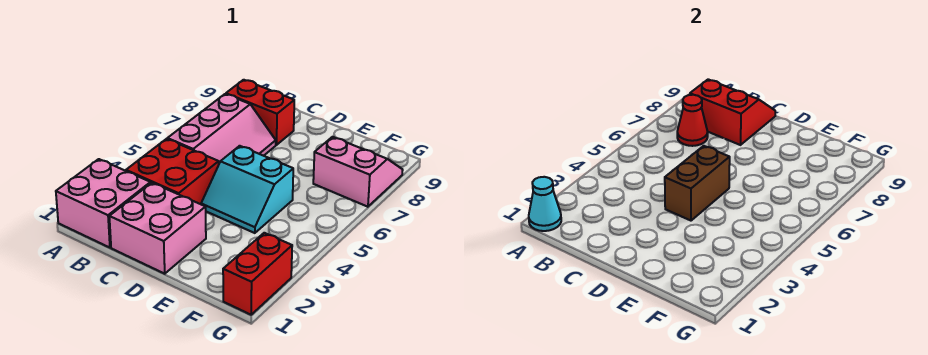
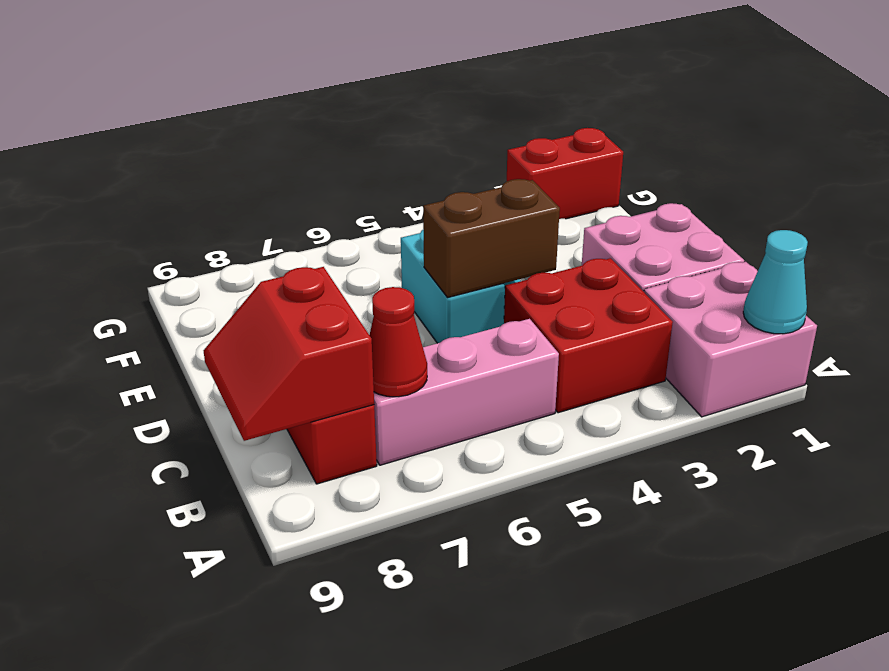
pink slope F7:G8 level 1 top 7 -> none

